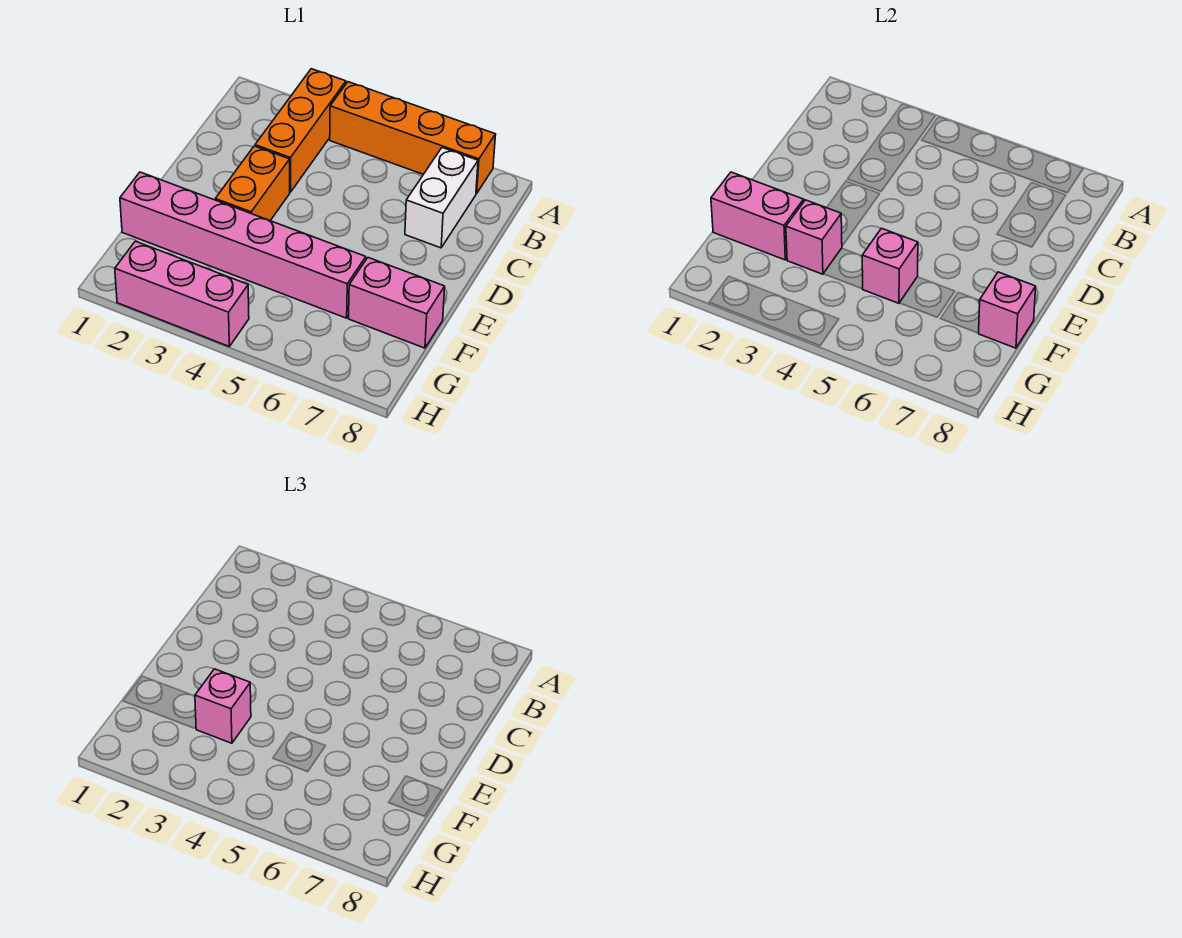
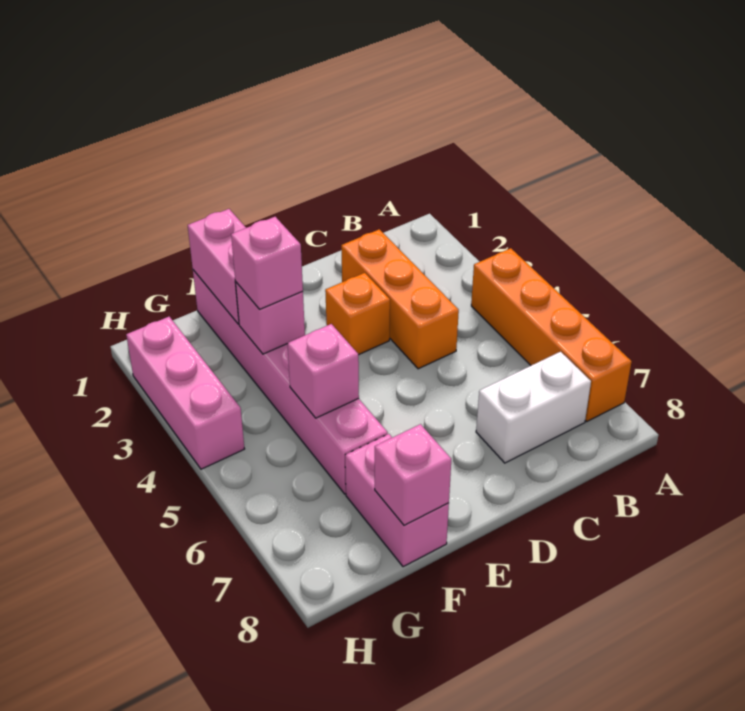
orange brick A3:C3 level 1 -> orange brick C2:C4 level 1
orange brick D3:E3 level 1 -> orange brick D3 level 1

